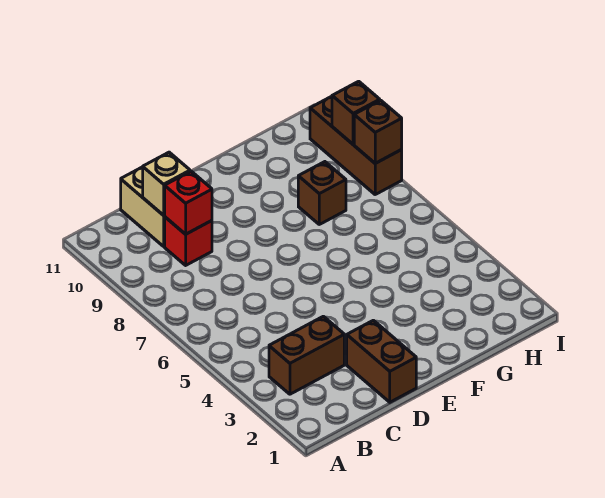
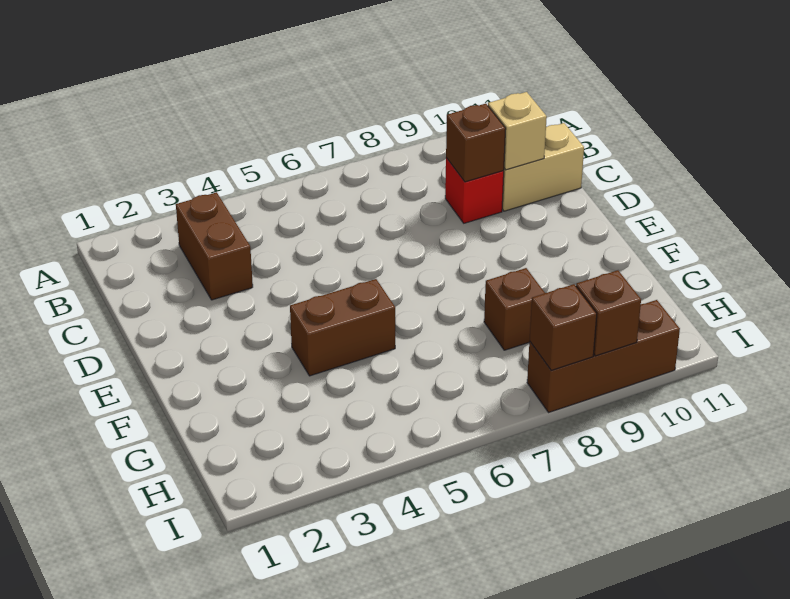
red brick C9 level 2 -> brown brick C9 level 2
brown brick D1:D2 level 1 -> brown brick F4:F5 level 1

